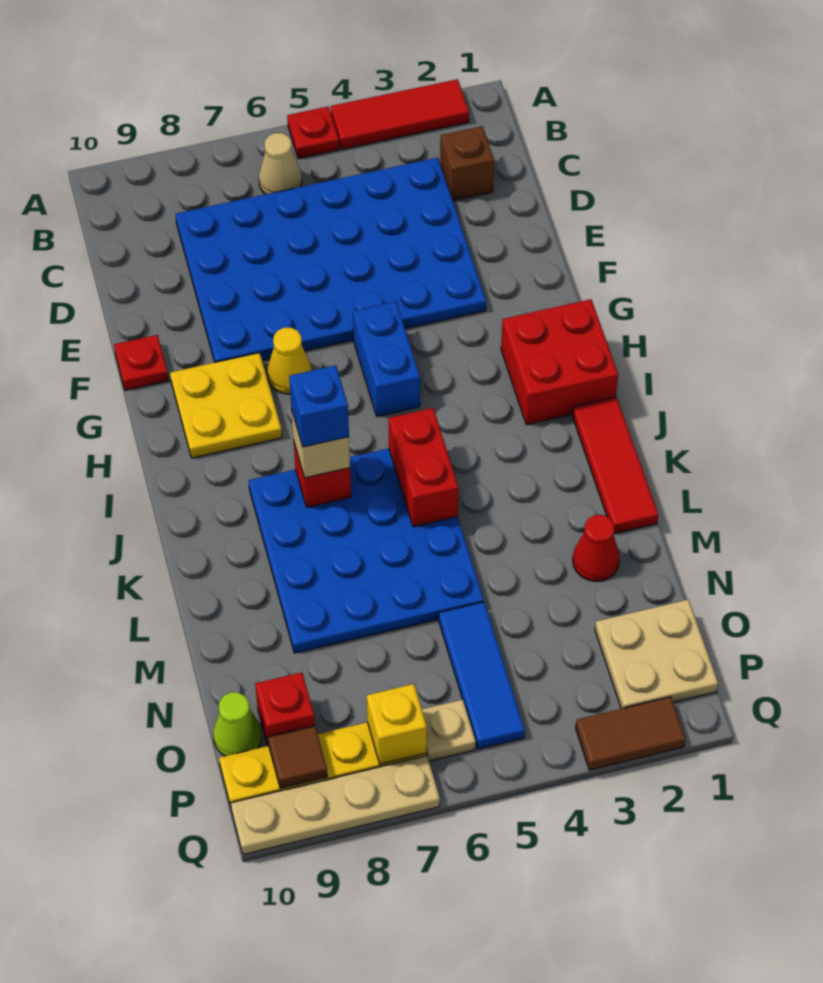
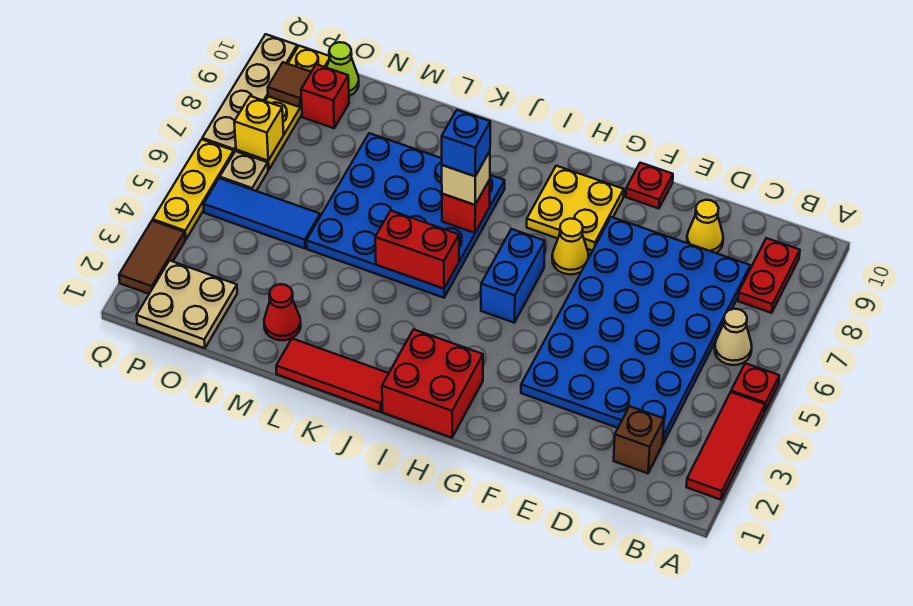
none -> red plate B8:B9 level 1
none -> yellow cone D9 level 1
blue brick G5:H5 level 1 -> blue brick H5:H6 level 1
none -> yellow plate Q4:Q6 level 1

